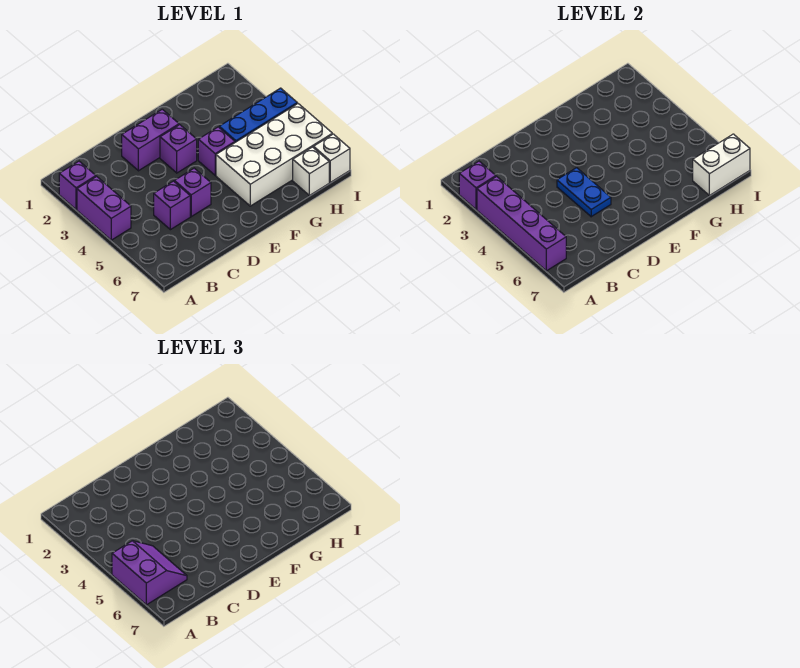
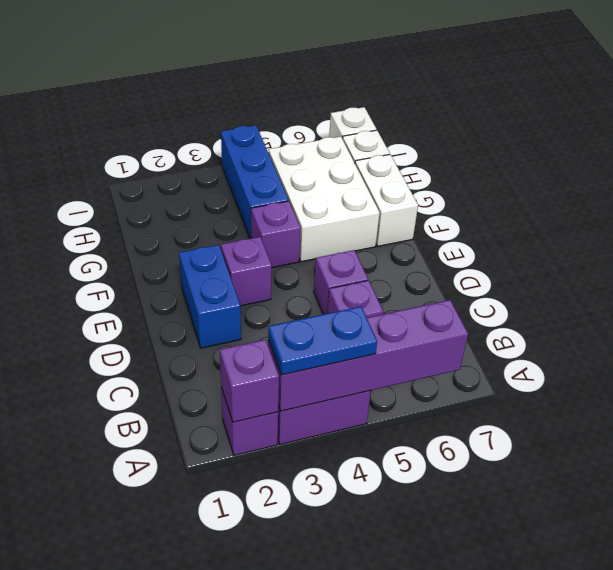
purple slope A5:B6 level 3 top A -> none
purple brick D2:E2 level 1 -> blue brick D2:E2 level 1
blue plate D4:D5 level 2 -> blue plate A3:A4 level 3
white brick F5:I6 level 1 -> white brick F5:H6 level 1
white brick H7:I7 level 2 -> white brick F7:G7 level 1

